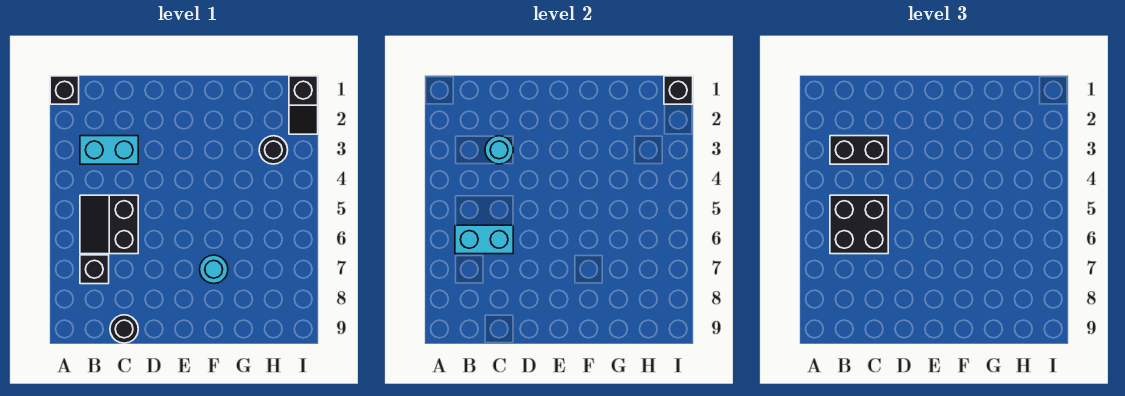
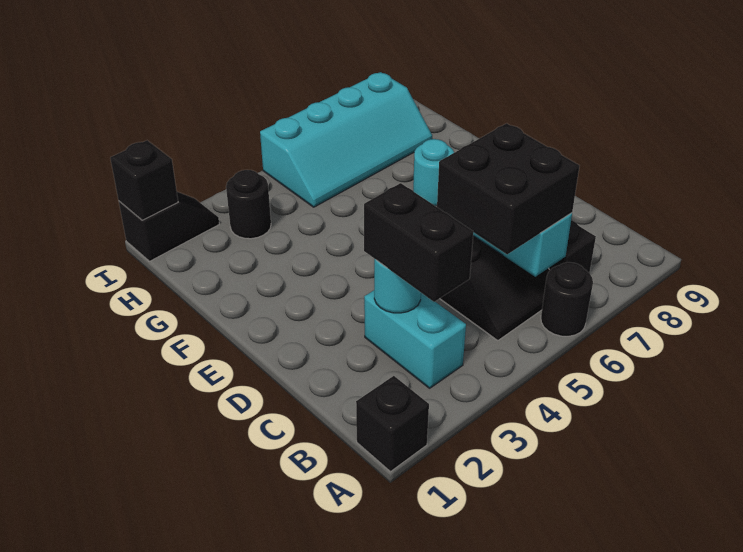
black round brick C9 level 1 -> black round brick A6 level 1
none -> cyan slope H5:I8 level 1 top I

